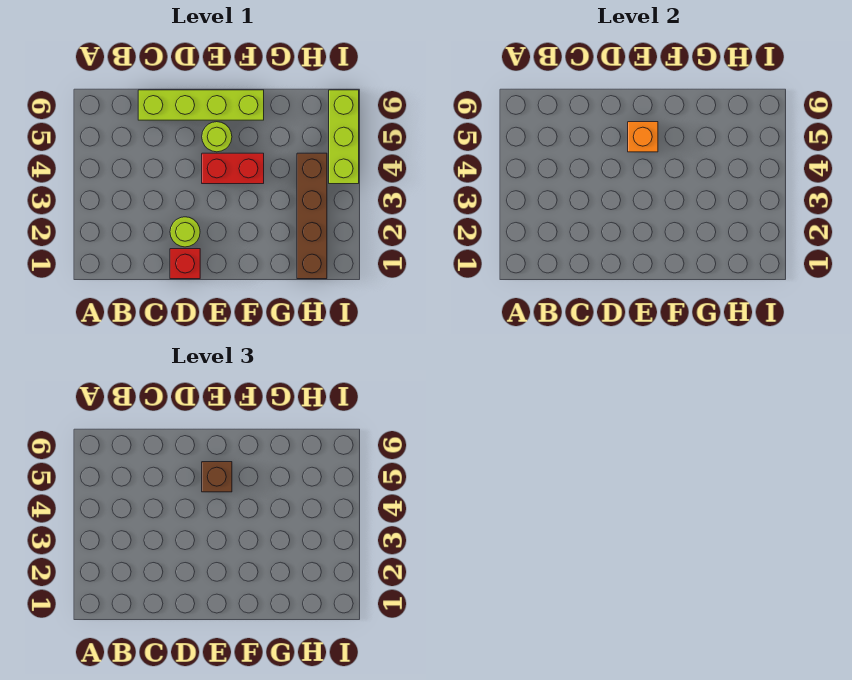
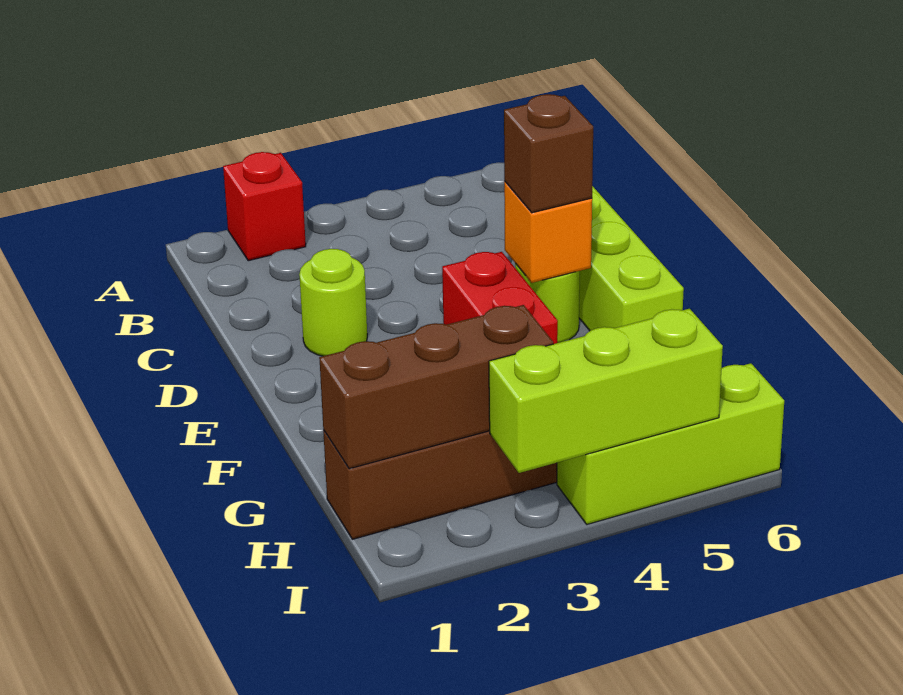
red brick D1 level 1 -> red brick A2 level 1
none -> brown brick H1:H3 level 2
none -> lime brick I3:I5 level 2

